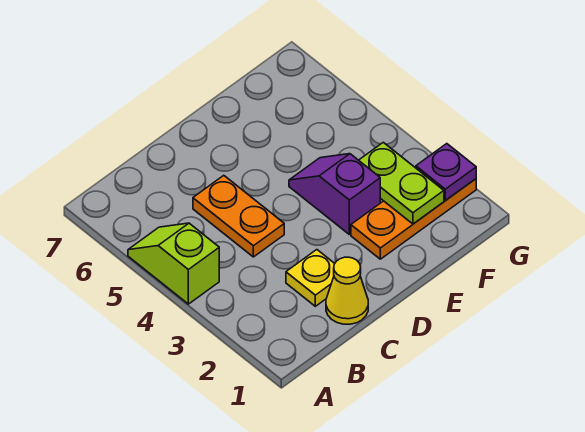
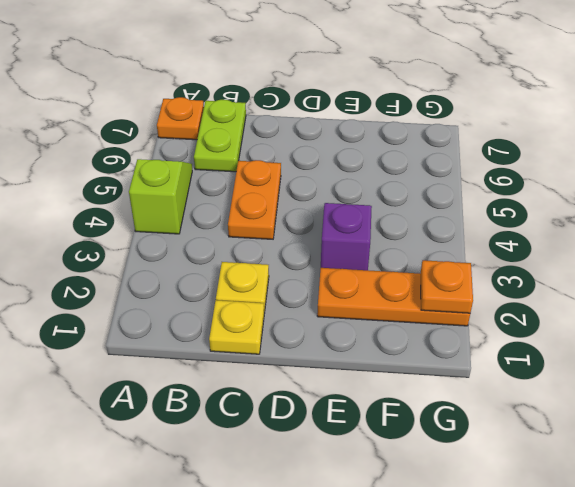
none -> orange plate A7 level 1
yellow cone C1 level 1 -> yellow plate C1 level 1
lime plate F2:F3 level 2 -> lime plate B6:B7 level 1
purple plate G2 level 2 -> orange plate G2 level 2

